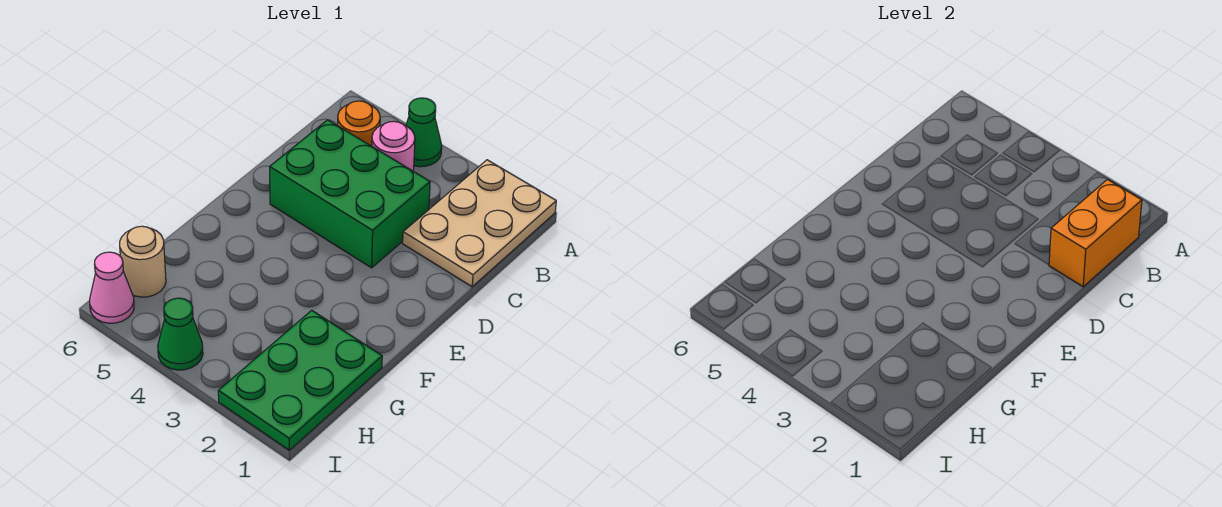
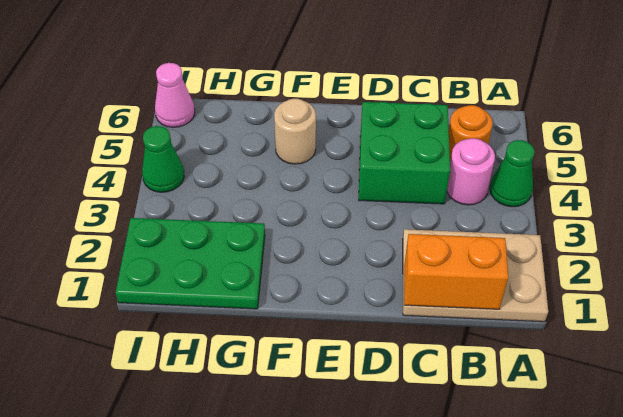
green brick C3:D5 level 1 -> green brick C4:D5 level 1
tan round brick H6 level 1 -> tan round brick F5 level 1

